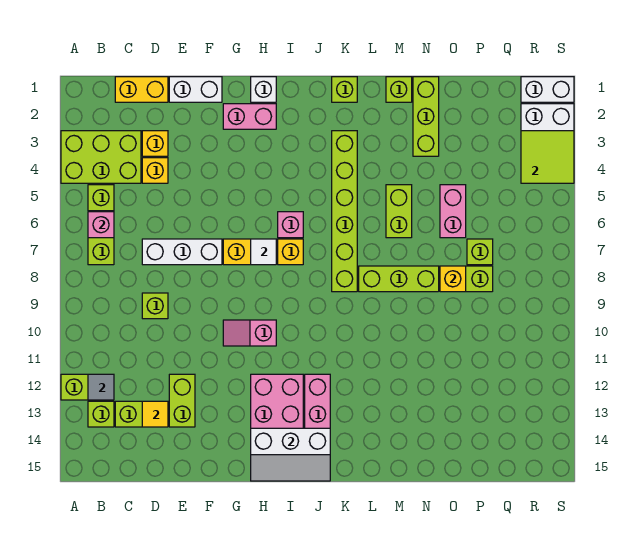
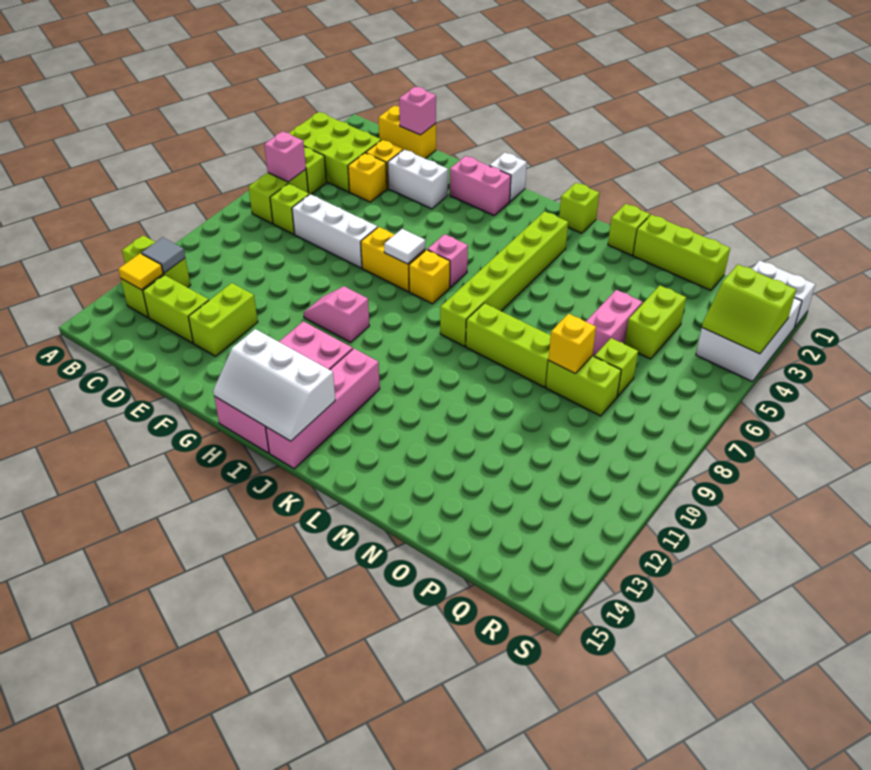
none -> pink brick D1 level 2
lime brick D9 level 1 -> lime brick C7 level 1
yellow tile D13 level 2 -> yellow tile B13 level 2
white brick E1:F1 level 1 -> white brick E3:F3 level 1
lime brick M5:M6 level 1 -> lime brick P4:P5 level 1
lime brick N1:N3 level 1 -> lime brick N1:P1 level 1
lime tile R3:S4 level 2 -> lime slope R3:S4 level 2 top 3

